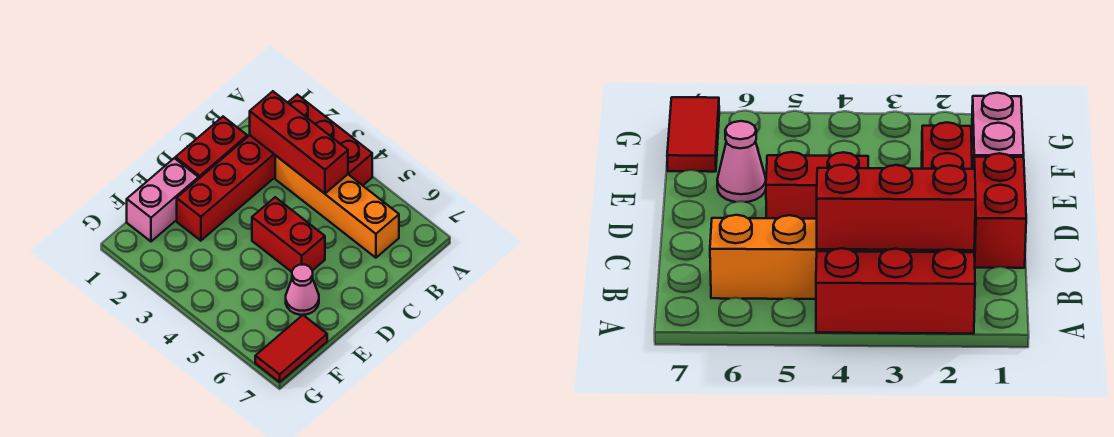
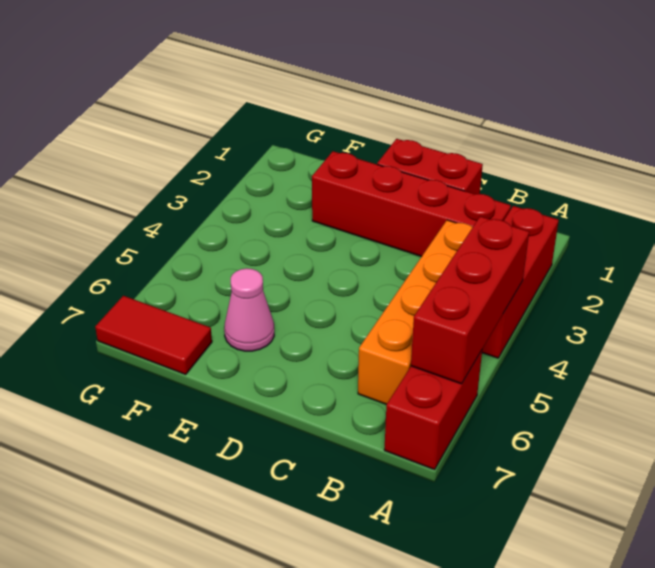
red brick B2:B4 level 2 -> red brick A4:A6 level 2
red brick D4:D5 level 1 -> red brick A6:A7 level 1
pink brick E1:F1 level 1 -> none

